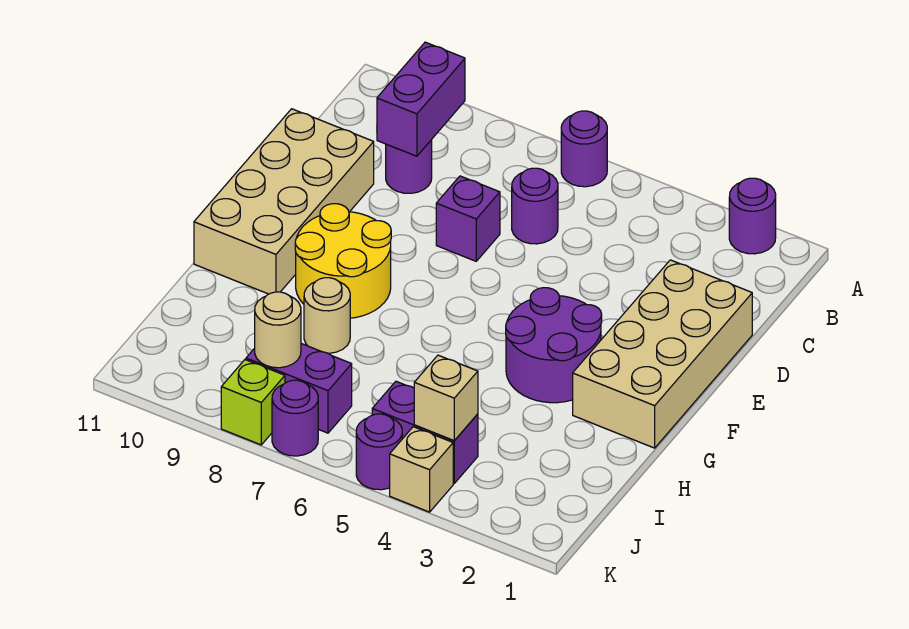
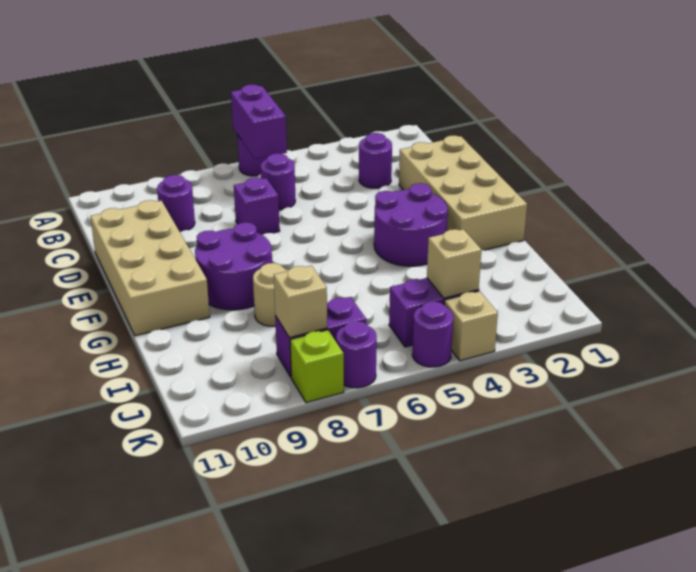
purple round brick A2 level 1 -> purple round brick C3 level 1
purple brick B9:C9 level 2 -> purple brick A6:B6 level 2
yellow round brick F8:G9 level 1 -> purple round brick F8:G9 level 1
tan round brick J8 level 2 -> tan brick J8 level 2

